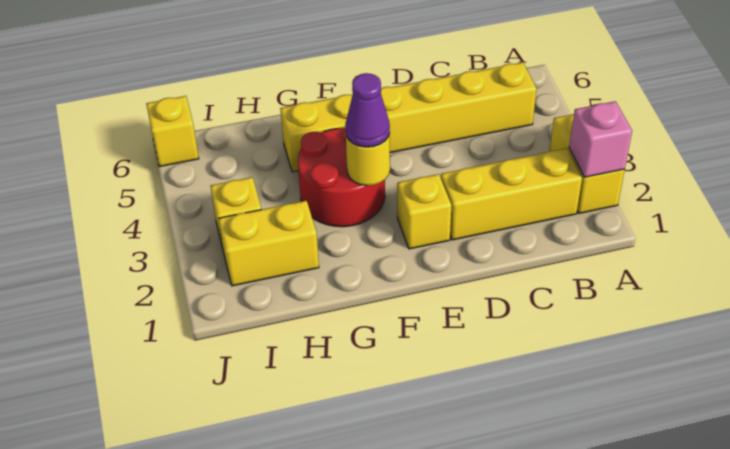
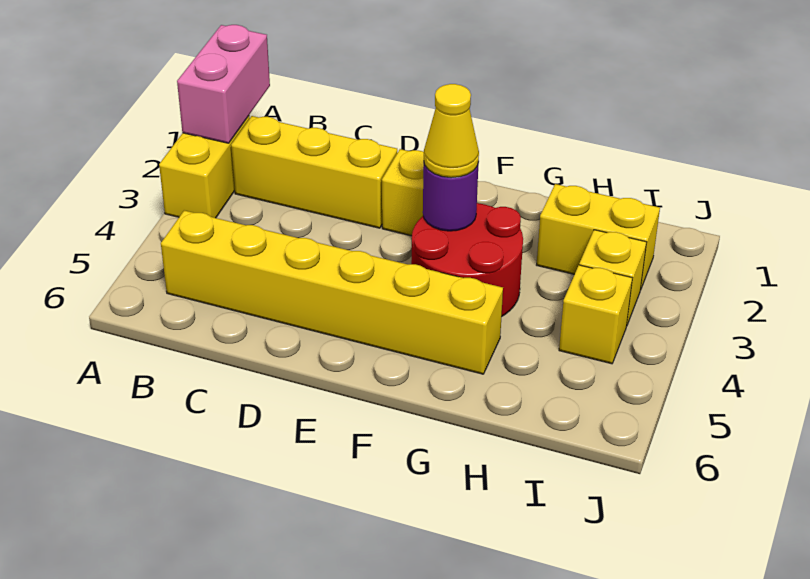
pink brick A2 level 2 -> pink brick A1:A2 level 2
yellow round brick F3 level 2 -> purple round brick F3 level 2
purple cone F3 level 3 -> yellow cone F3 level 3
yellow brick J6 level 1 -> yellow brick I4 level 1

